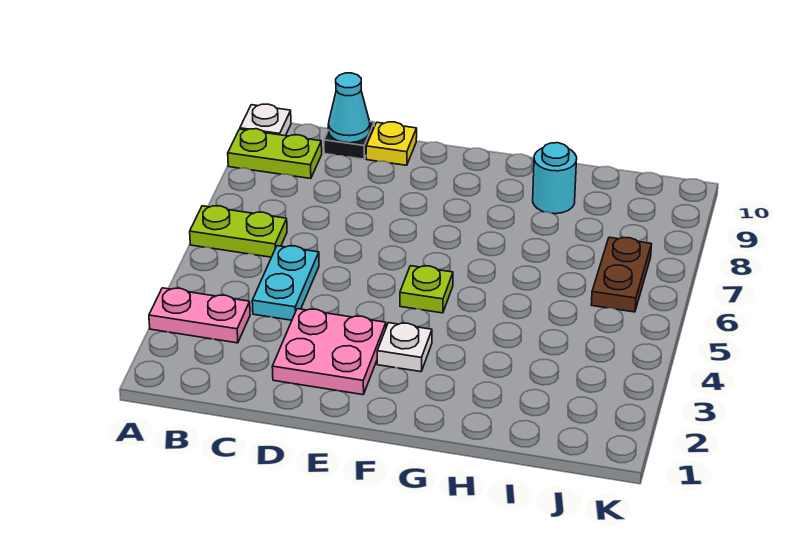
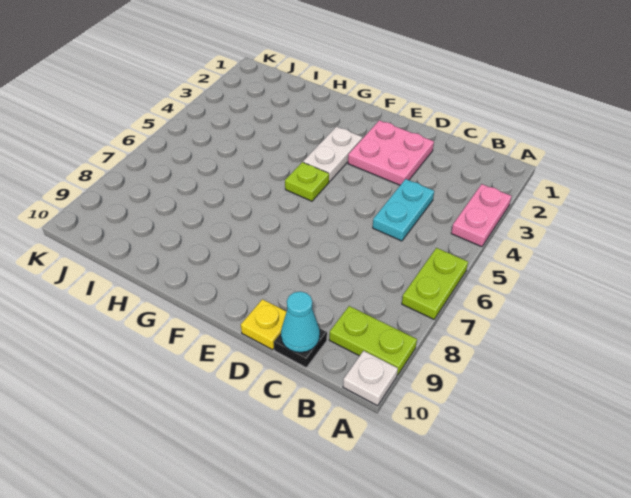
pink plate A3:B3 level 1 -> pink plate A3:A4 level 1
lime plate A6:B6 level 1 -> lime plate A6:A7 level 1
white plate F3 level 1 -> white plate F3:F4 level 1
cyan round brick H9 level 1 -> none
brown plate J6:J7 level 1 -> none

